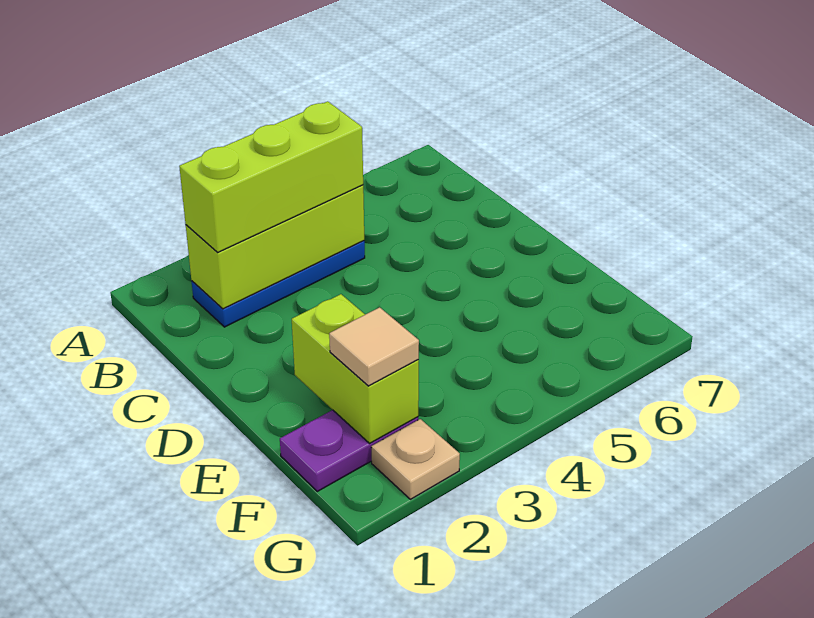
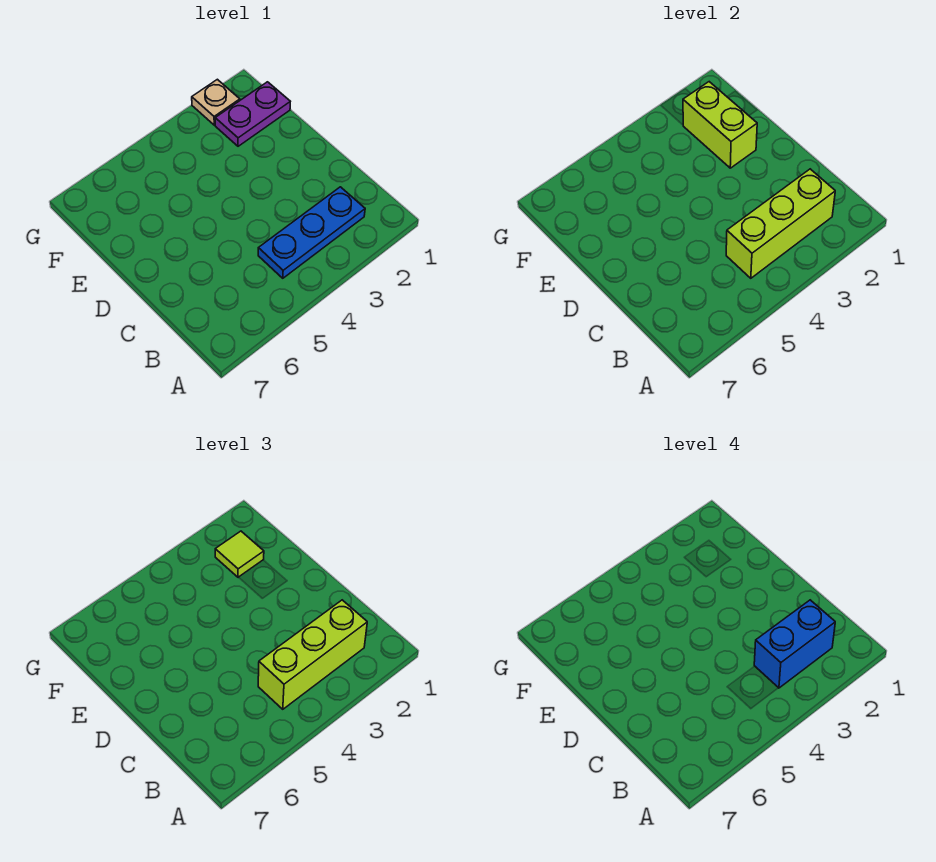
none -> blue brick B2:B3 level 4
tan tile F2 level 3 -> lime tile F2 level 3

